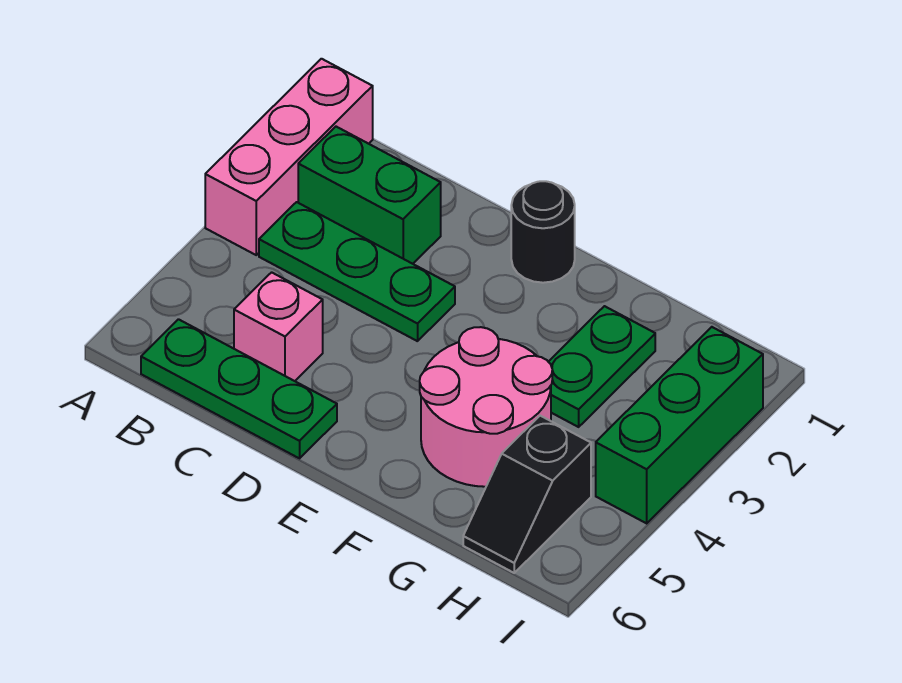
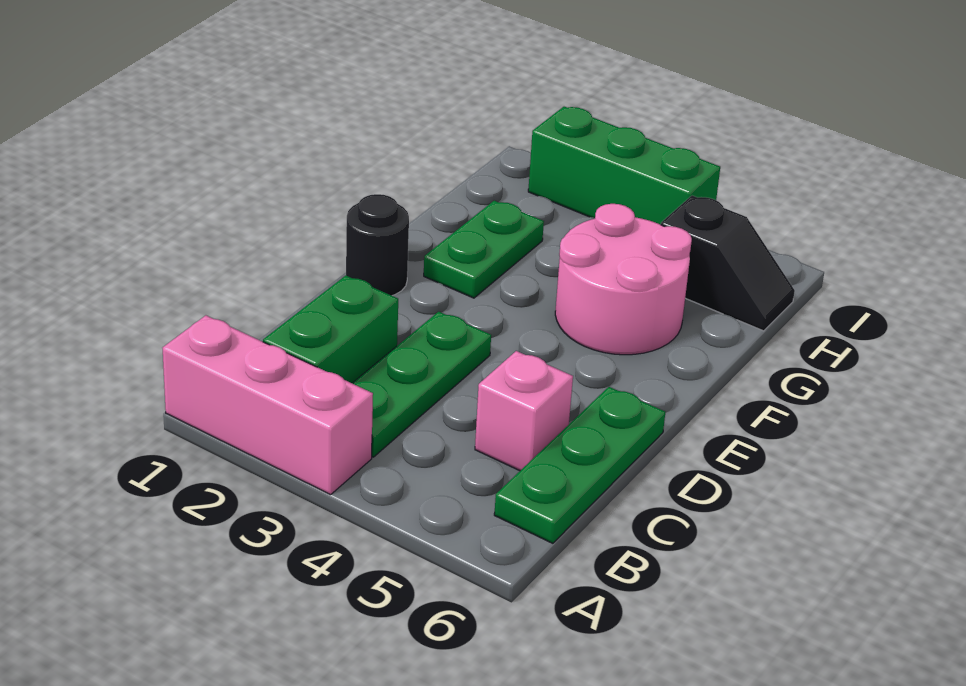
green plate G2:G3 level 1 -> green plate F2:G2 level 1

